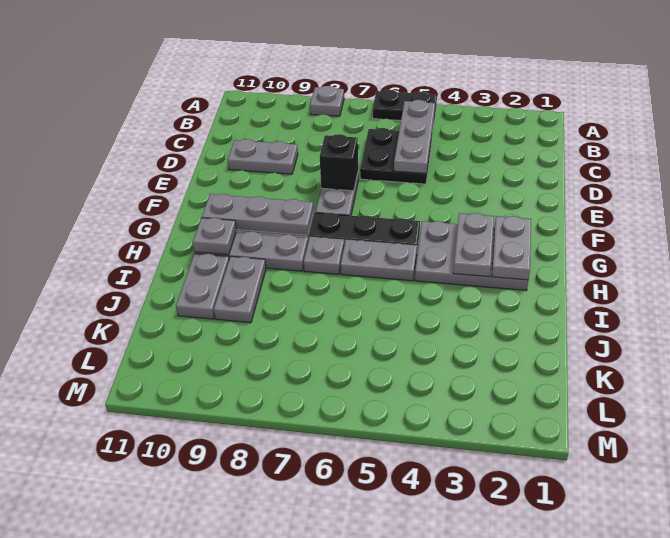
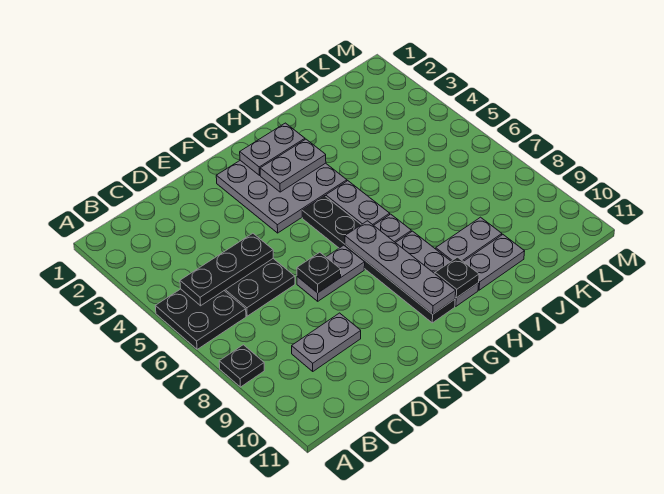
black plate A5:A6 level 1 -> black plate A5:B6 level 1
grey plate A8 level 1 -> black plate A8 level 1
grey plate B5:D5 level 2 -> black plate B5:D5 level 2
grey plate D9:D10 level 1 -> grey plate C9:D9 level 1
black brick E7 level 2 -> black plate E7 level 2
grey plate G2:H4 level 1 -> grey plate F2:H4 level 1
grey plate G8:G10 level 2 -> grey plate G7:G10 level 2
grey plate H10 level 2 -> black plate H10 level 2

